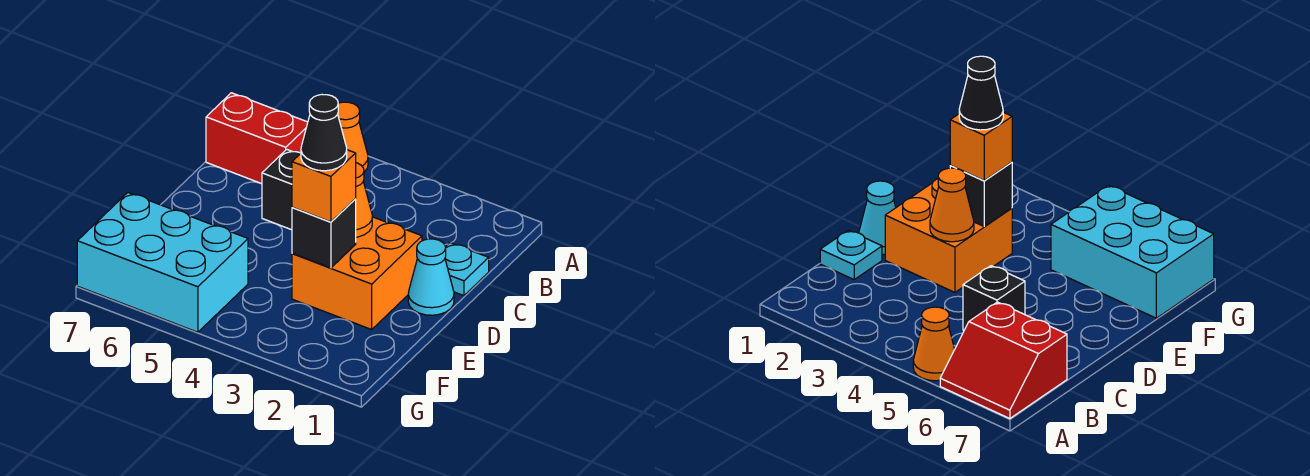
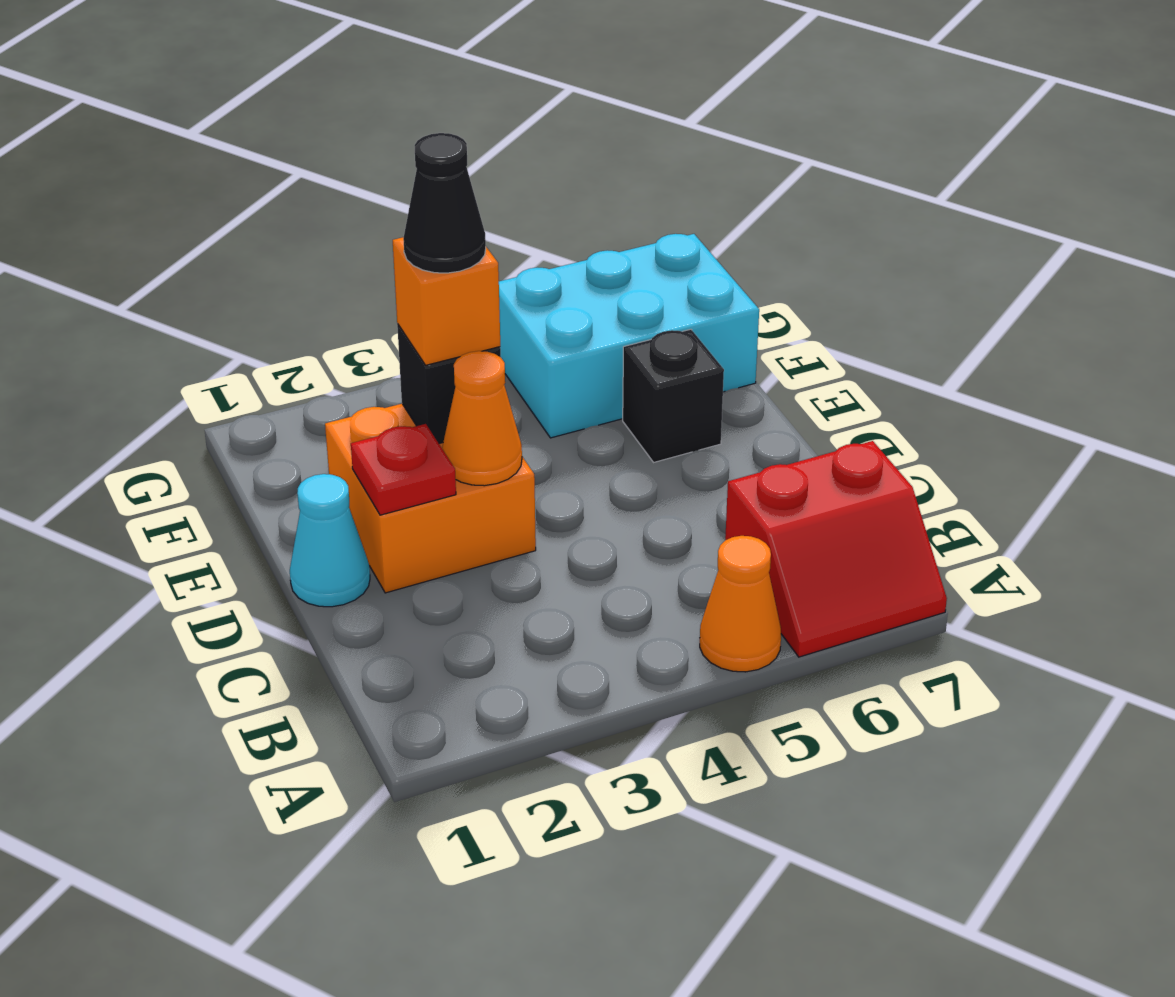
cyan plate C1 level 1 -> none
black brick C5 level 1 -> black brick E6 level 1
none -> red plate D2 level 2

